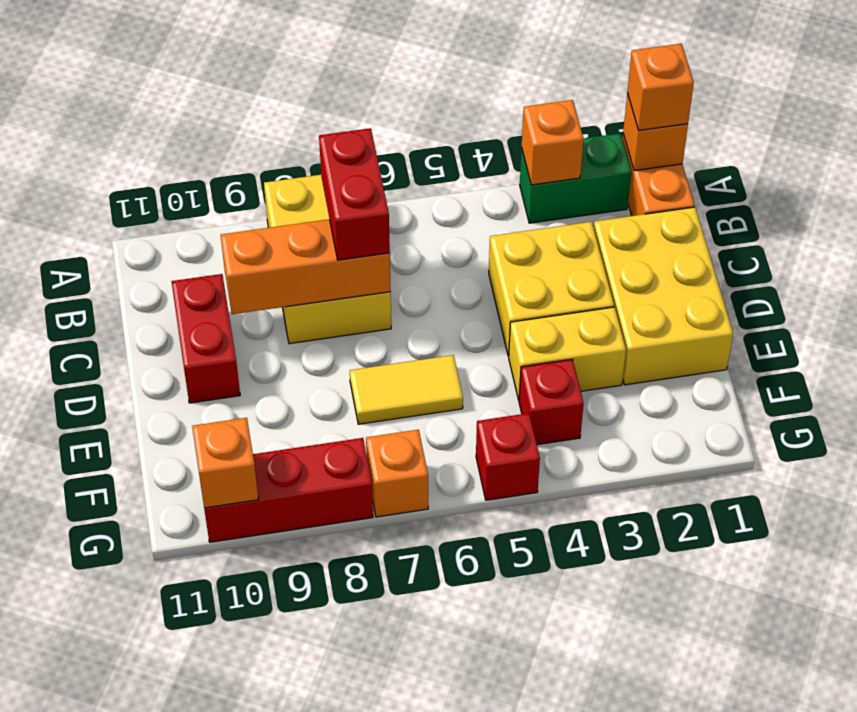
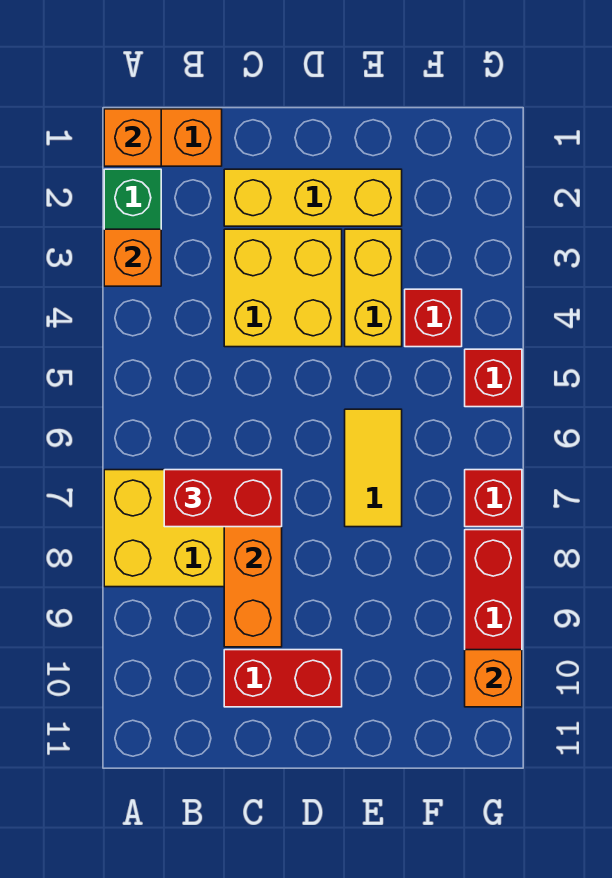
orange brick A1 level 3 -> none
yellow brick C1:E2 level 1 -> yellow brick C2:E2 level 1
orange brick G7 level 1 -> red brick G7 level 1

